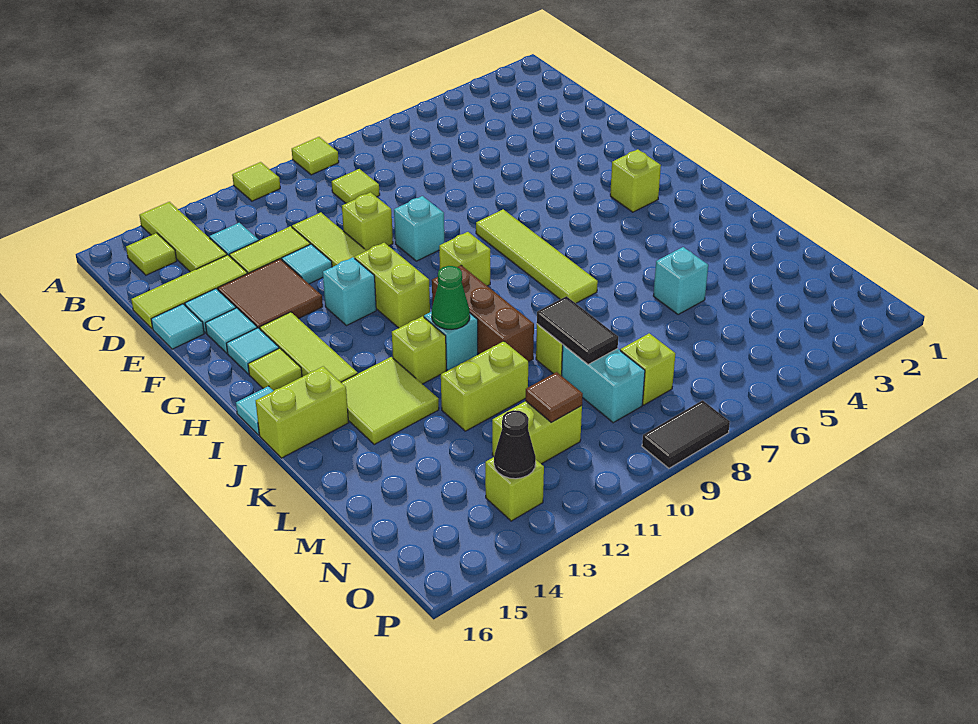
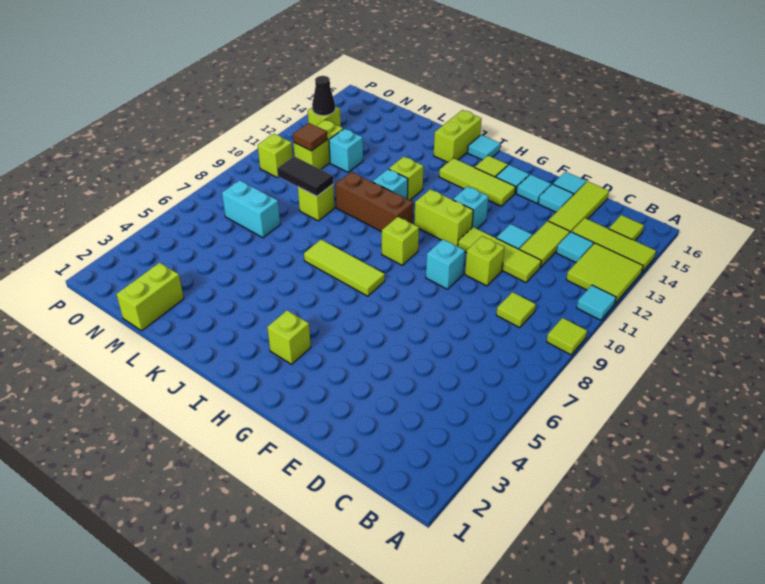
lime tile A11 level 1 -> cyan tile A11 level 1
brown tile E13:F14 level 1 -> none
lime tile G7:J7 level 1 -> lime tile H7:J7 level 1
green cone J11 level 2 -> none
lime tile J13:K14 level 1 -> lime tile A12:B13 level 1
cyan brick L5 level 1 -> cyan brick M12 level 1
lime brick L11:L12 level 1 -> lime brick M1:M2 level 1
cyan brick M9:N9 level 1 -> cyan brick M7:N7 level 1
lime brick N8 level 1 -> lime brick O10 level 1
black tile P8:P9 level 1 -> none

